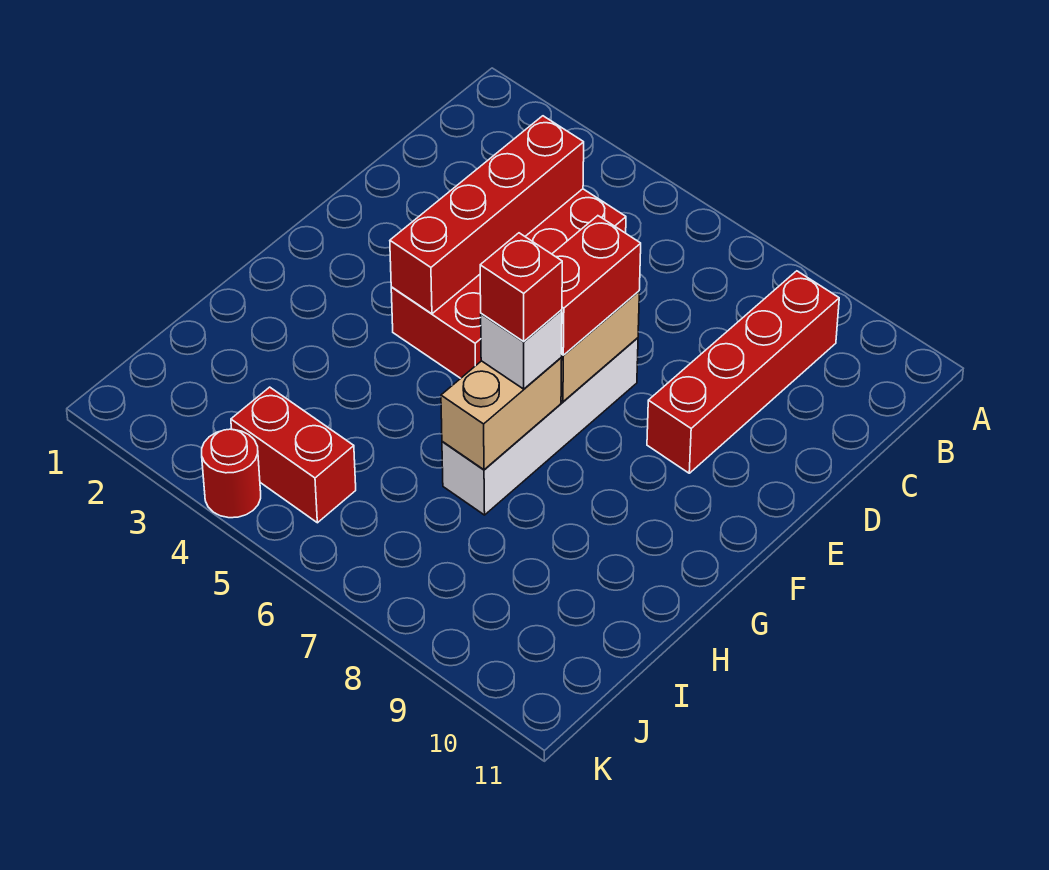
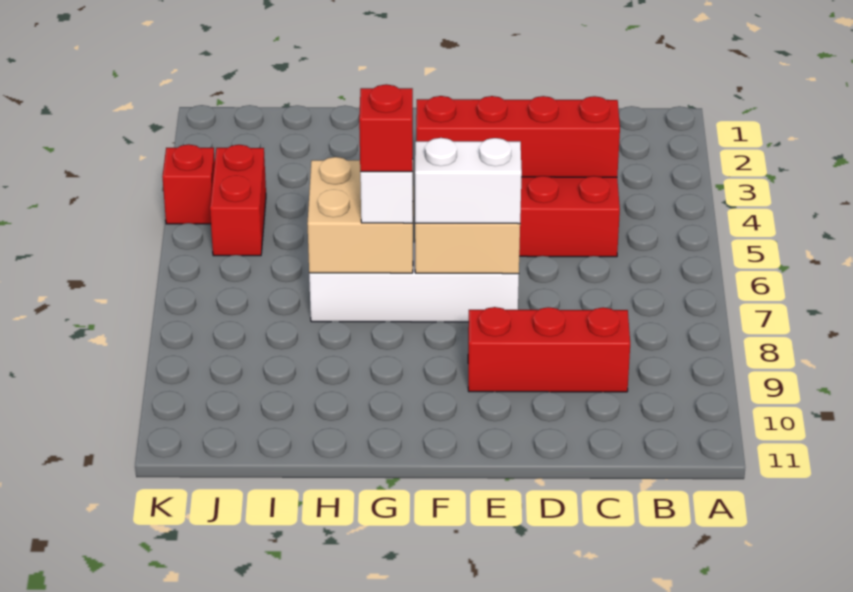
red brick B9:E9 level 1 -> red brick C9:E9 level 1
red brick E7:F7 level 3 -> white brick E7:F7 level 3
tan brick G7:H7 level 2 -> tan brick G6:H7 level 2
red round brick K4 level 1 -> red brick K4 level 1

